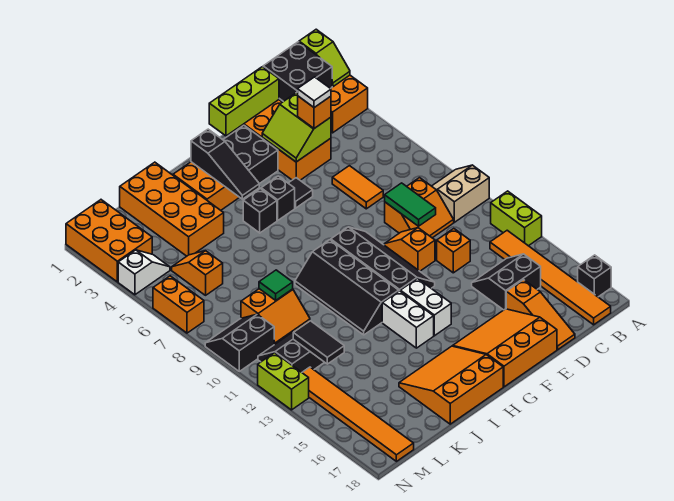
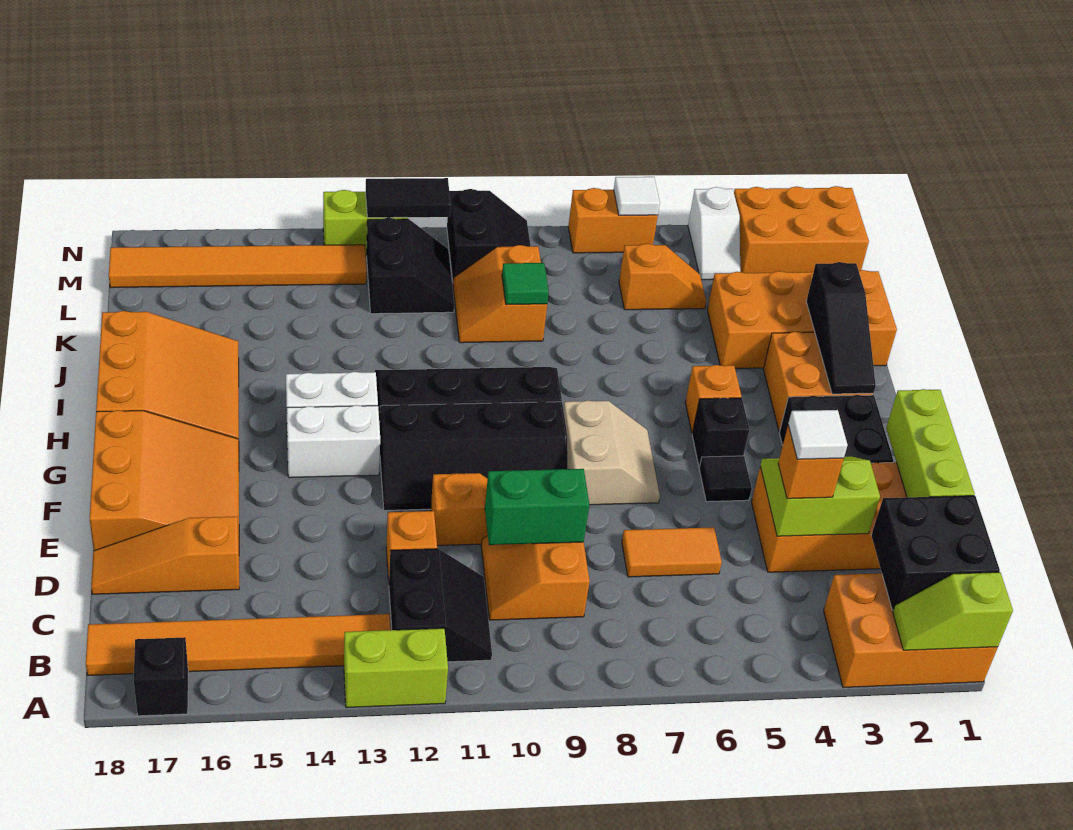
tan slope A9:B10 level 1 top 10 -> tan slope F7:G8 level 1 top 8
black slope C14:D15 level 1 top 15 -> black slope B11:C12 level 1 top 12
green tile D9:D10 level 2 -> green brick D9:D10 level 2
black slope H2:H4 level 2 top 2 -> black slope H2:J2 level 2 top J
black brick H5 level 1 -> orange brick H5 level 1
black tile L12:L13 level 2 -> black tile N11:N12 level 2
none -> white tile N6 level 2

